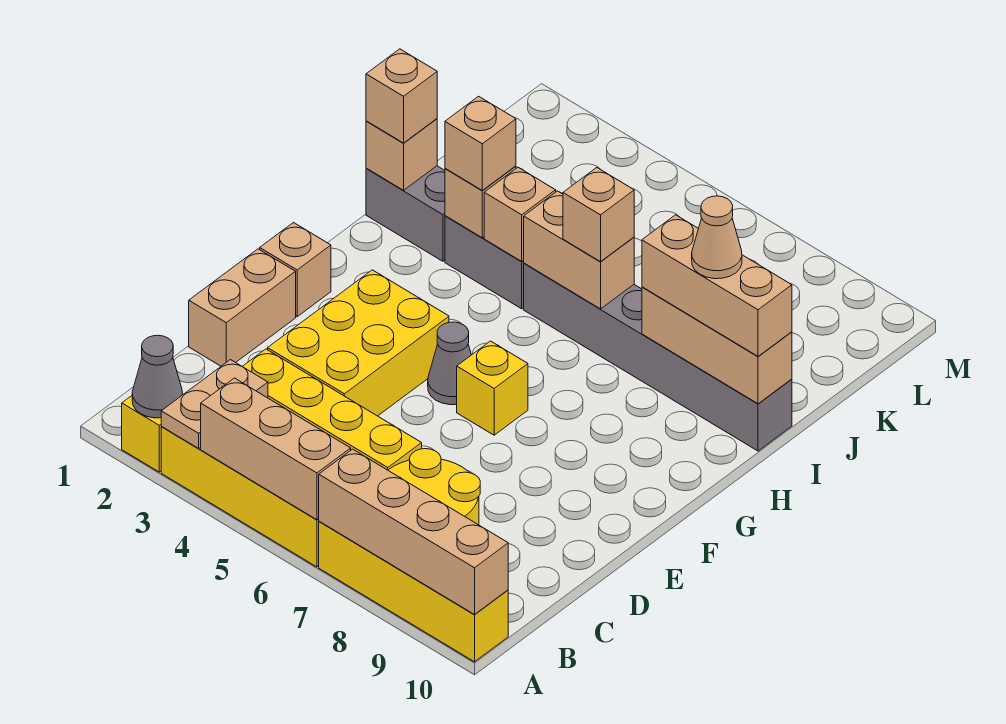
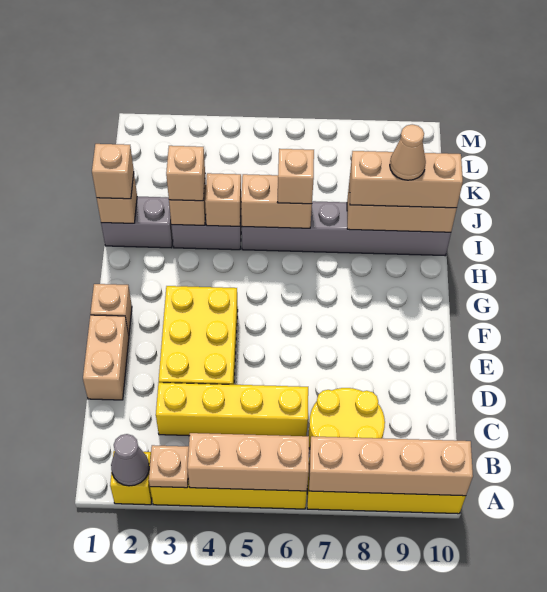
tan plate A3:B3 level 2 -> tan plate A3 level 2
grey cone F5 level 1 -> none
yellow brick F6 level 1 -> none

